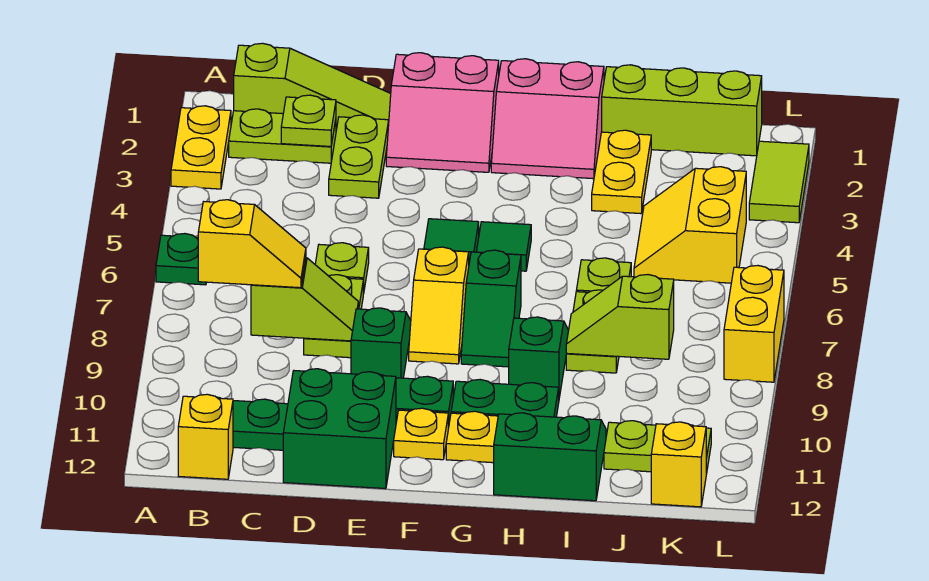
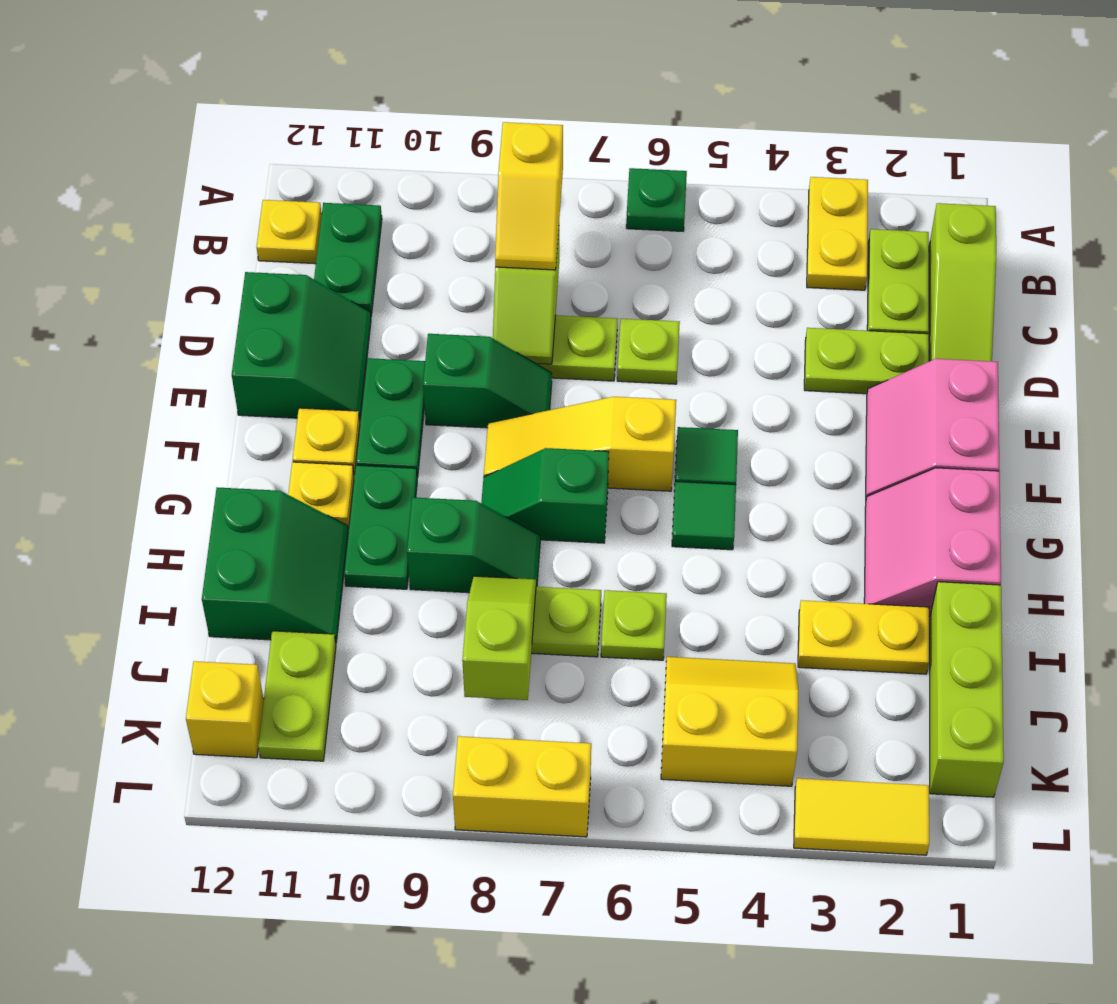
yellow plate A2:A3 level 1 -> yellow plate A3:B3 level 1
yellow brick B12 level 1 -> yellow plate B12 level 1
lime plate C2 level 2 -> none
green brick D11:E12 level 1 -> green slope D11:E12 level 1 top 12
yellow slope F7:F8 level 1 top 7 -> yellow slope F6:F8 level 1 top 6
lime tile L2:L3 level 1 -> yellow tile L2:L3 level 1

